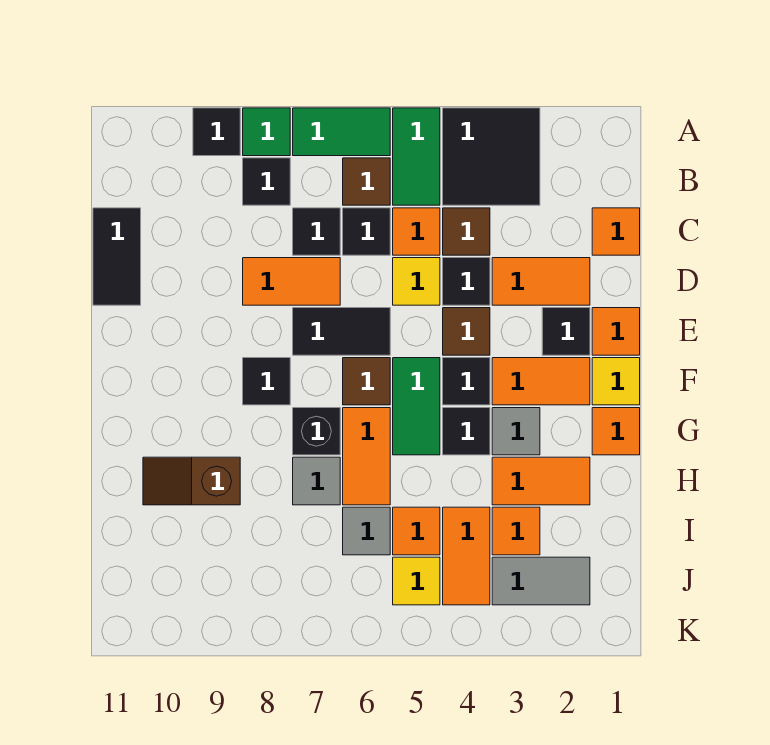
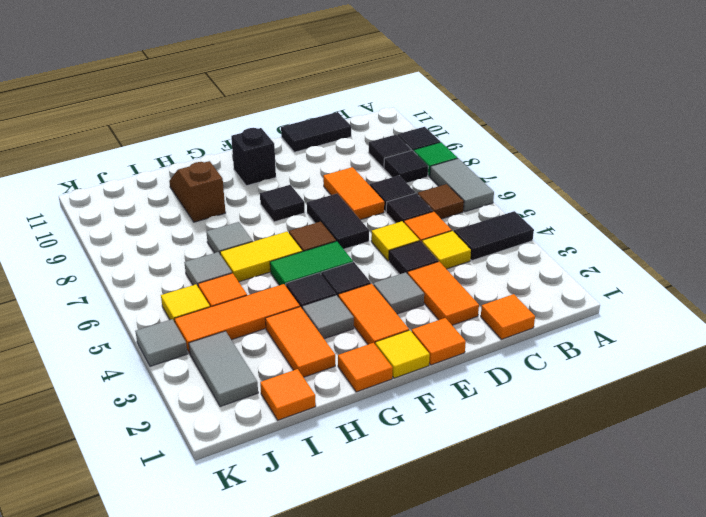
black tile A3:B4 level 1 -> black tile A4:B4 level 1
green tile A5:B5 level 1 -> none
green tile A6:A7 level 1 -> grey tile A6:A7 level 1
brown tile C4 level 1 -> yellow tile C4 level 1
black tile E2 level 1 -> black tile B9 level 1
none -> grey tile E3 level 1
brown tile E4 level 1 -> none
orange tile G6:H6 level 1 -> yellow tile G6:H6 level 1
black brick G7 level 1 -> black brick F10 level 1
orange tile I3 level 1 -> orange tile I1 level 1
orange tile I4:J4 level 1 -> orange tile H4:J4 level 1
none -> grey tile K4 level 1

